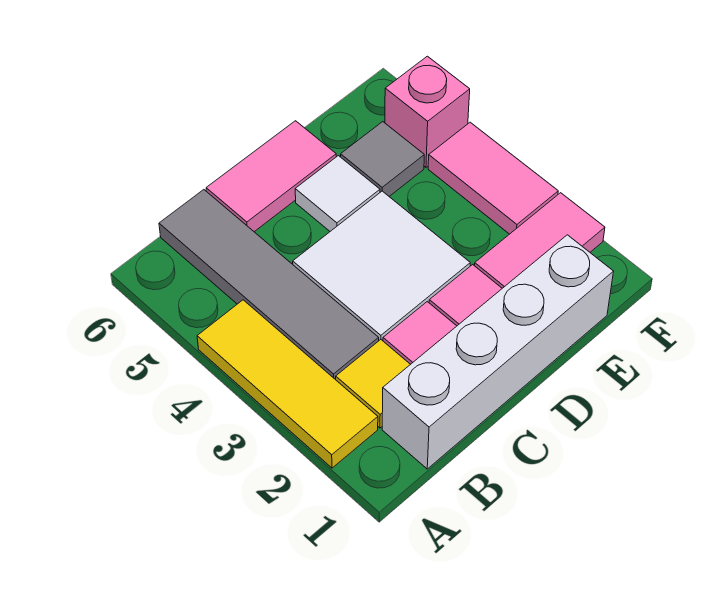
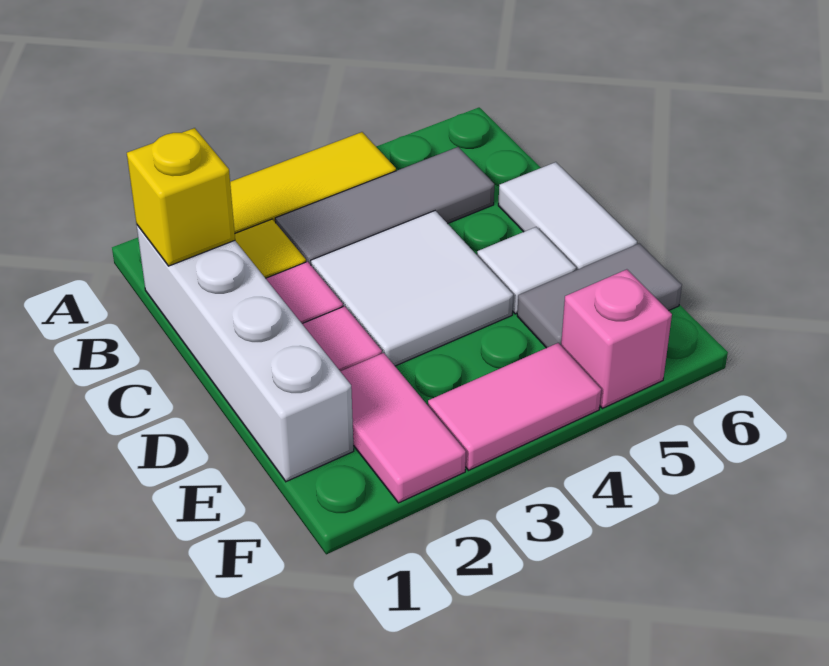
none -> yellow brick B1 level 2
grey tile B3:B6 level 1 -> grey tile B3:B5 level 1
pink tile C6:D6 level 1 -> white tile C6:D6 level 1
grey tile E5 level 1 -> grey tile E5:E6 level 1

